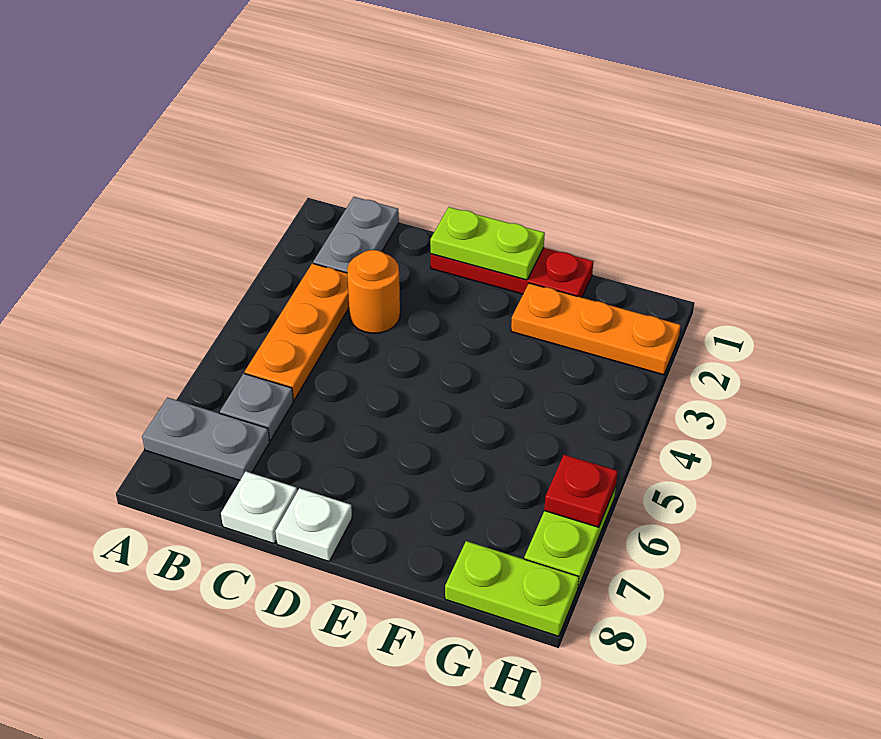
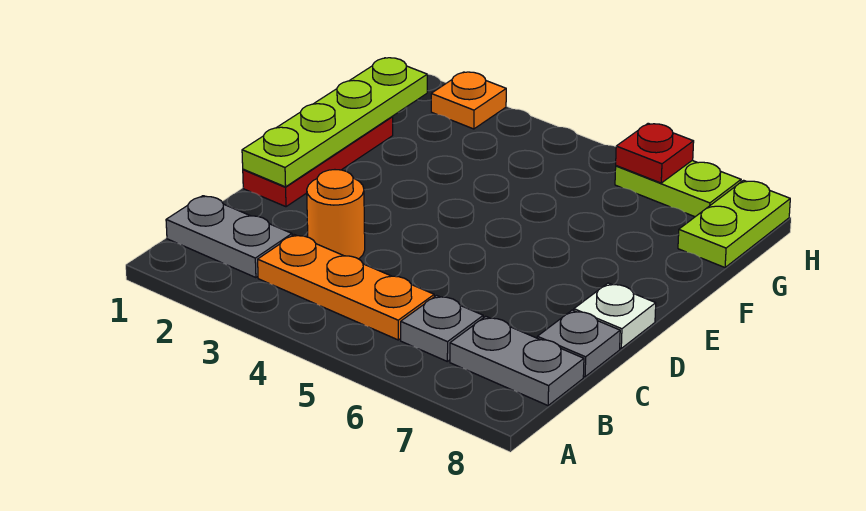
grey plate A7:B7 level 1 -> grey plate B7:B8 level 1
white plate C8 level 1 -> grey plate C8 level 1
lime plate D1:E1 level 2 -> lime plate D1:G1 level 2
orange plate F2:H2 level 1 -> orange plate H2 level 1

